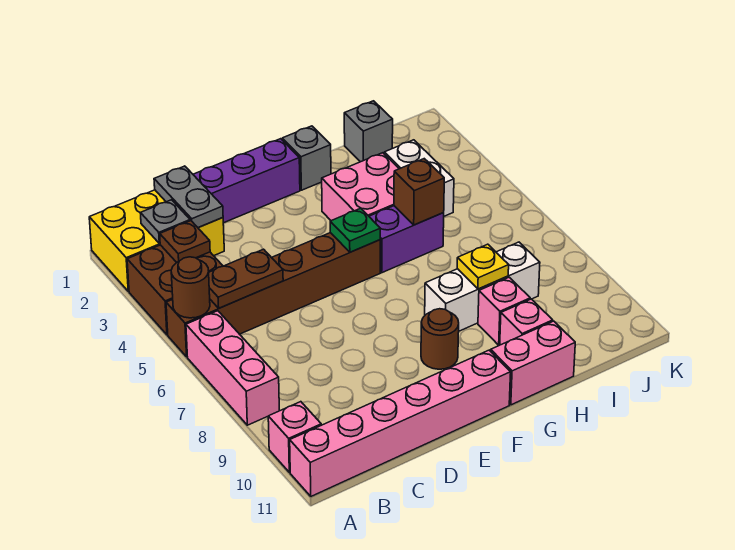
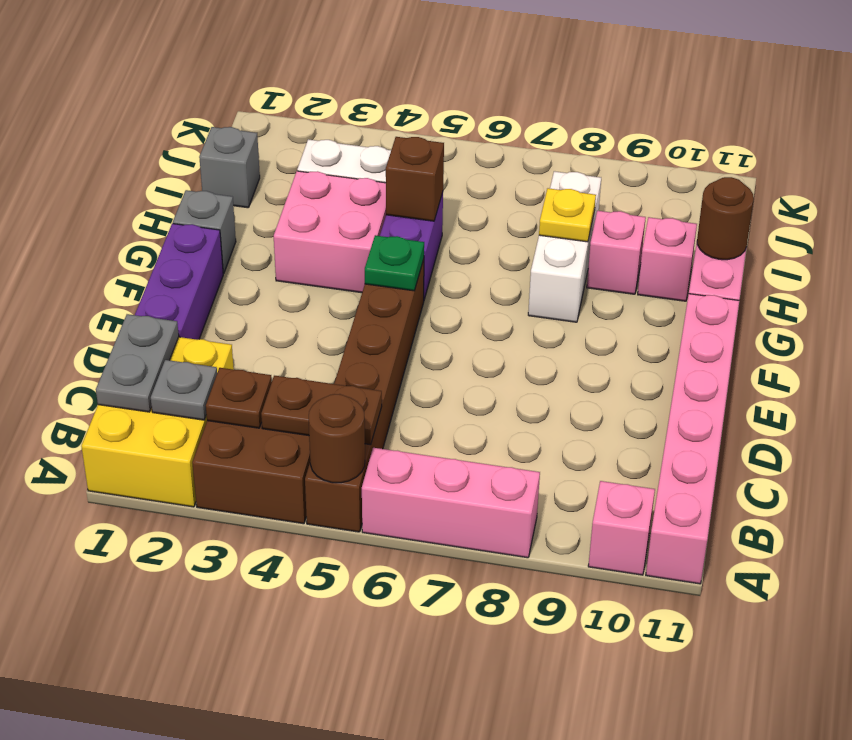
brown plate B5:C5 level 2 -> brown plate B4:B5 level 2
grey plate C1:C2 level 2 -> grey plate B1:C1 level 2
brown round brick F9 level 1 -> brown round brick H11 level 2

